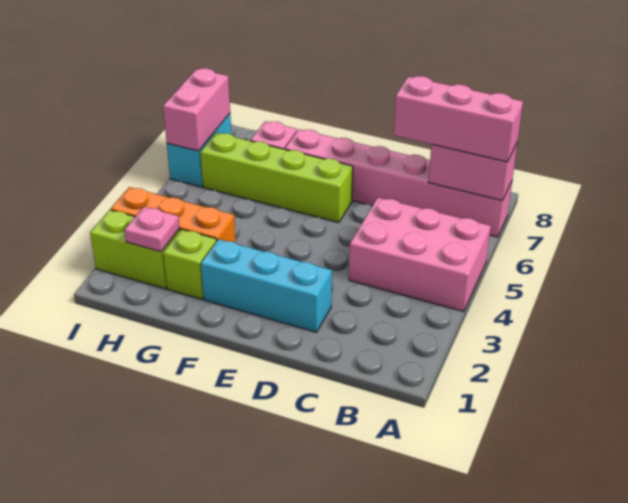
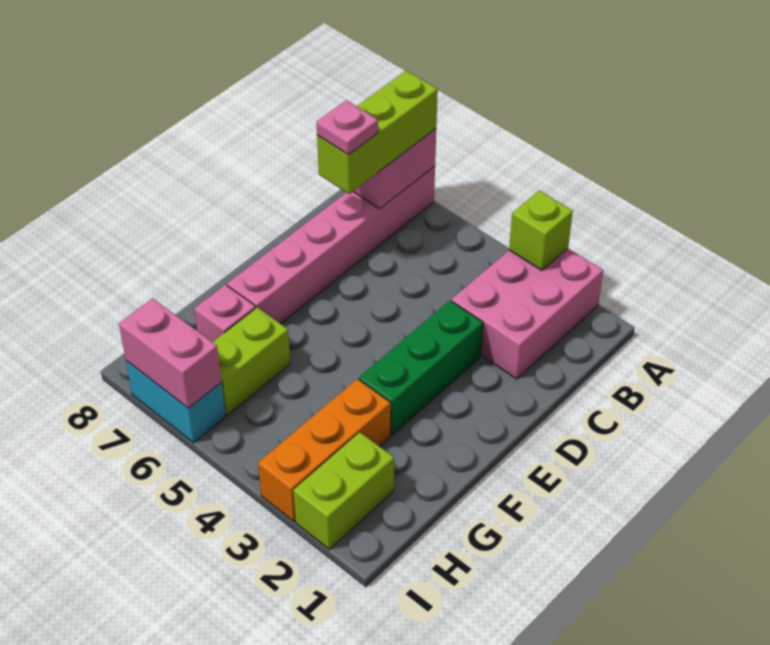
pink brick A4:C5 level 1 -> pink brick A2:C3 level 1
pink brick A7:C7 level 3 -> lime brick A7:C7 level 3
cyan brick D2:F2 level 1 -> none
none -> green brick D3:F3 level 1
lime brick E6:H6 level 1 -> lime brick G6:H6 level 1
lime brick G2 level 1 -> lime brick A3 level 2
pink plate H2 level 2 -> pink plate C7 level 4

